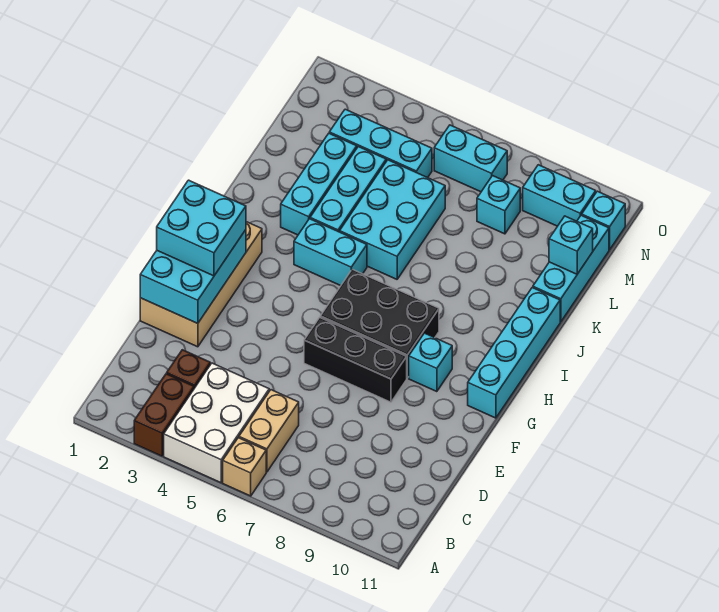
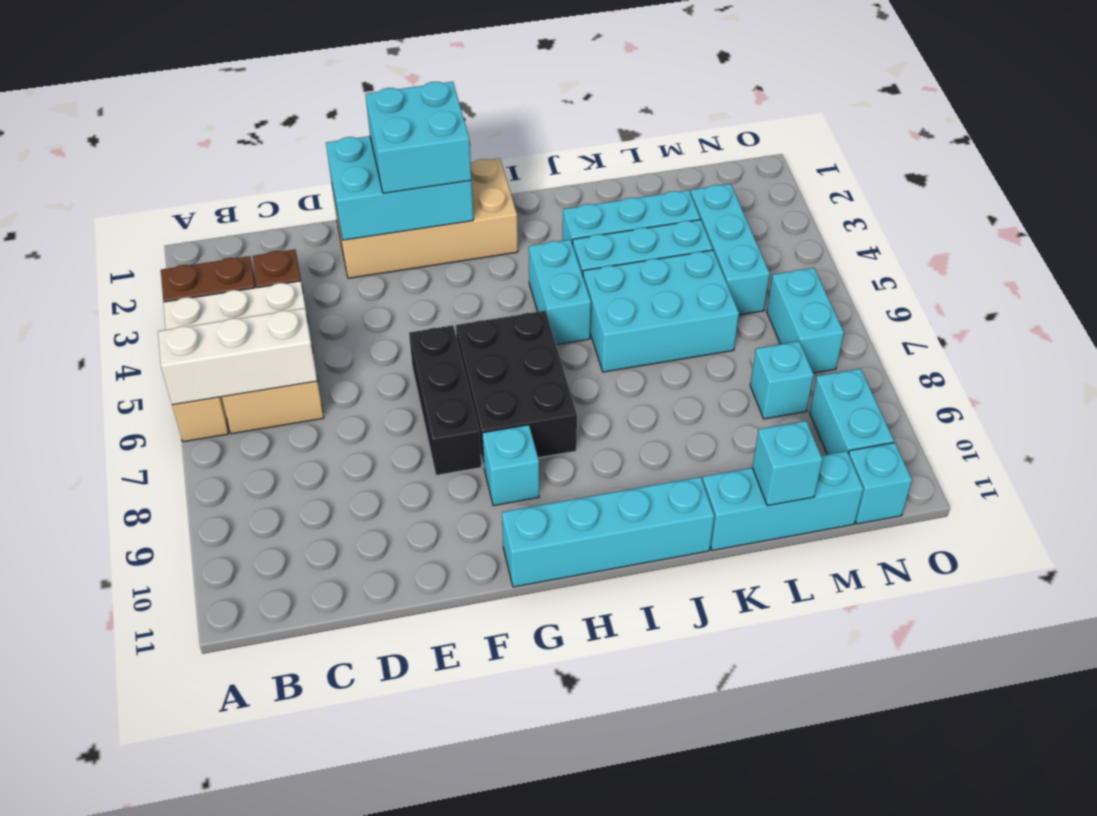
none -> white brick A6:C6 level 2

